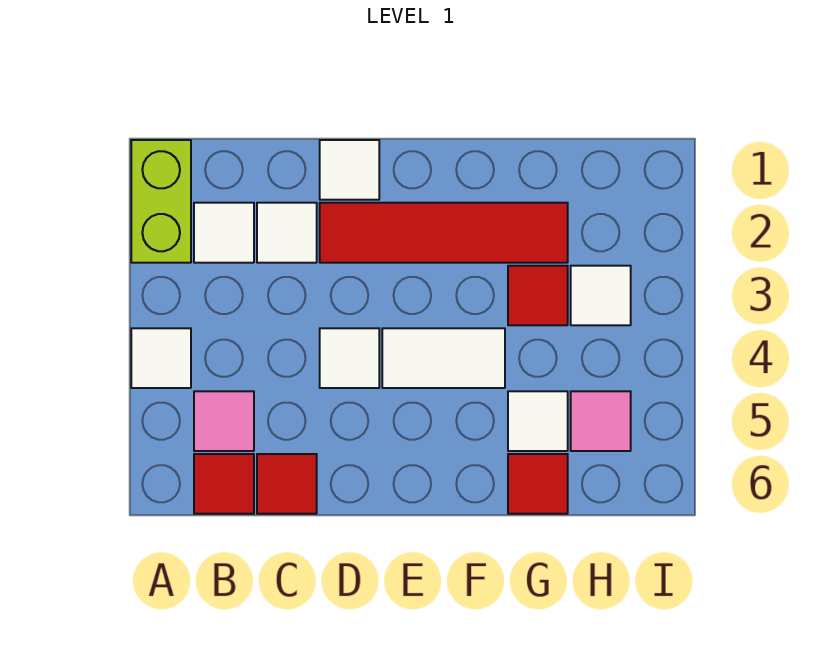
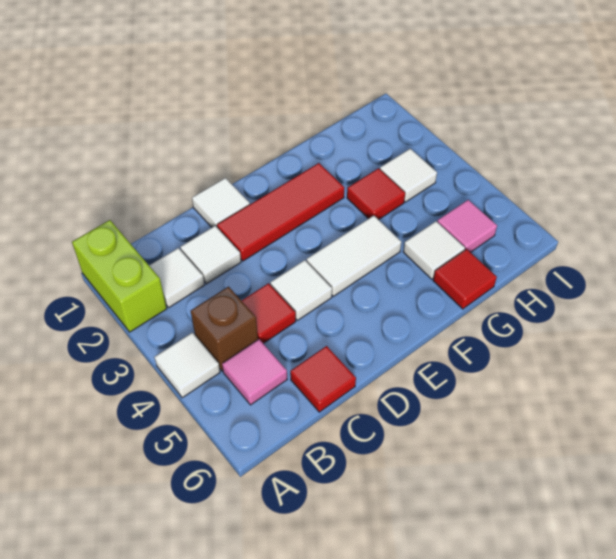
none -> brown brick B4 level 1
red tile B6 level 1 -> red tile C4 level 1
red tile D2:G2 level 1 -> red tile D2:F2 level 1

